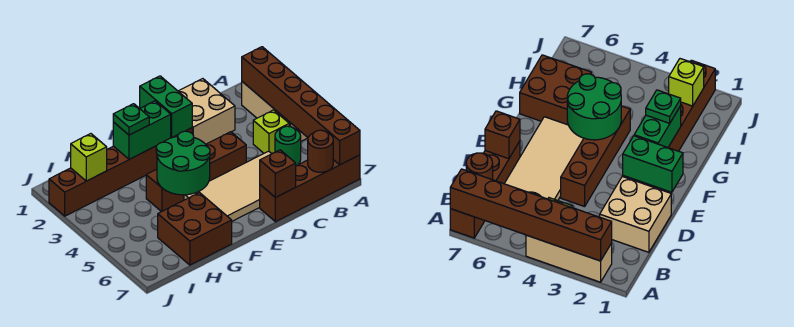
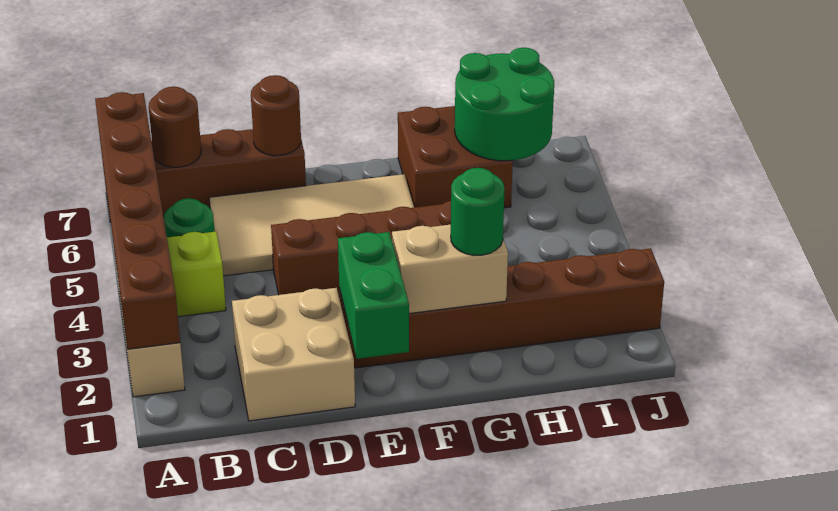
brown brick D7 level 2 -> brown round brick D7 level 2
green brick F2:G2 level 2 -> tan brick F2:G2 level 2
green round brick F4:G5 level 2 -> green round brick H6:I7 level 2
green plate G2 level 3 -> green round brick G2 level 3
lime brick I2 level 2 -> none

